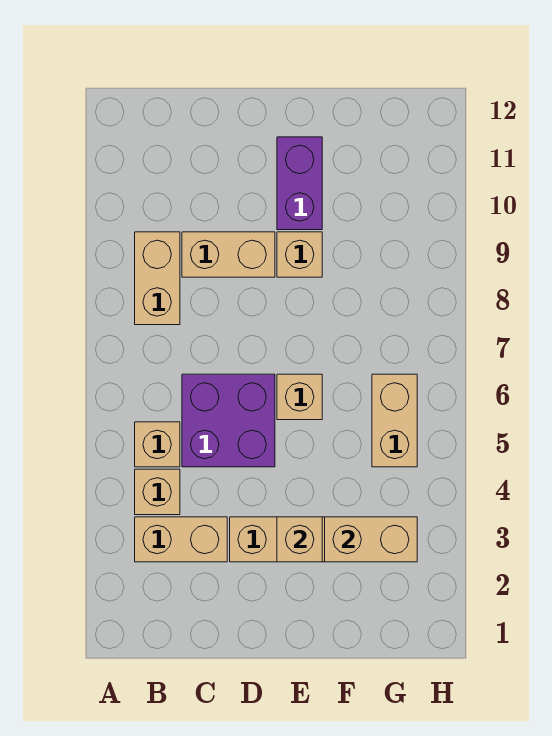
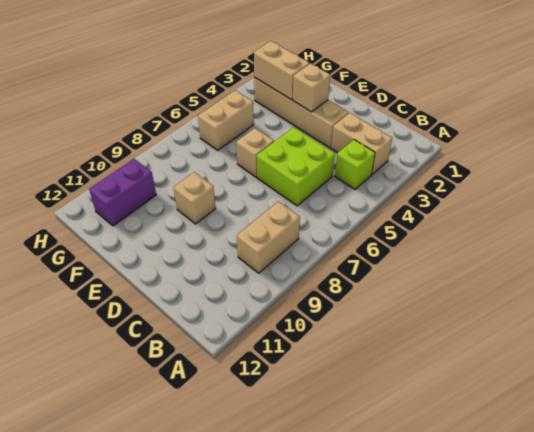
tan brick B4 level 1 -> lime brick B4 level 1
tan brick B5 level 1 -> none
purple brick C5:D6 level 1 -> lime brick C5:D6 level 1
tan brick C9:D9 level 1 -> none
purple brick E10:E11 level 1 -> purple brick G10:G11 level 1

